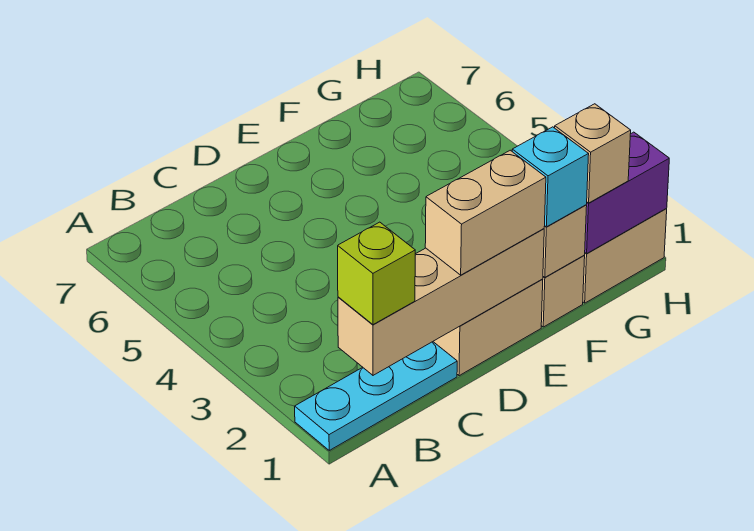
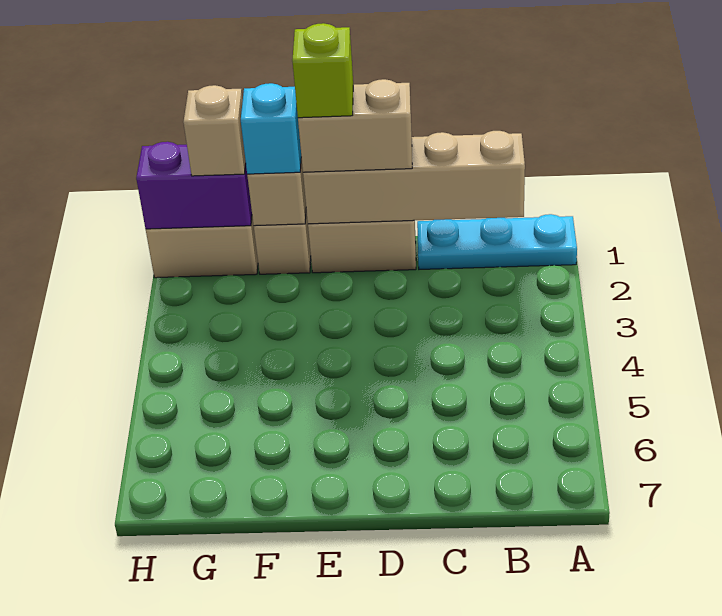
lime brick B1 level 3 -> lime brick E1 level 4

